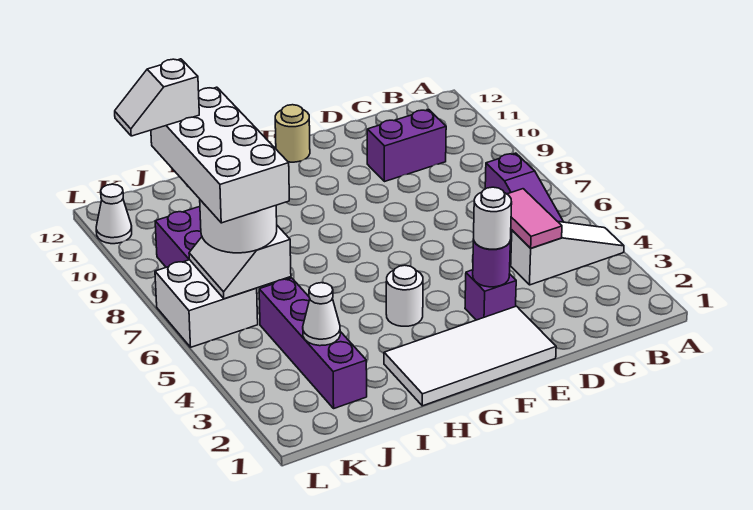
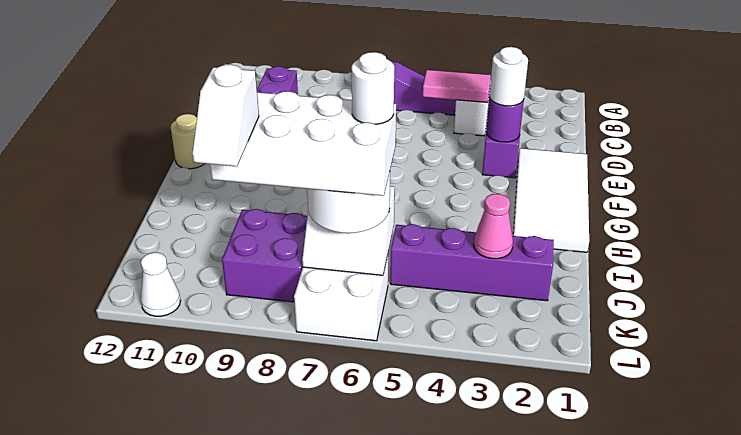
white round brick G4 level 1 -> white round brick J6 level 5
white cone J3 level 2 -> pink cone J3 level 2

